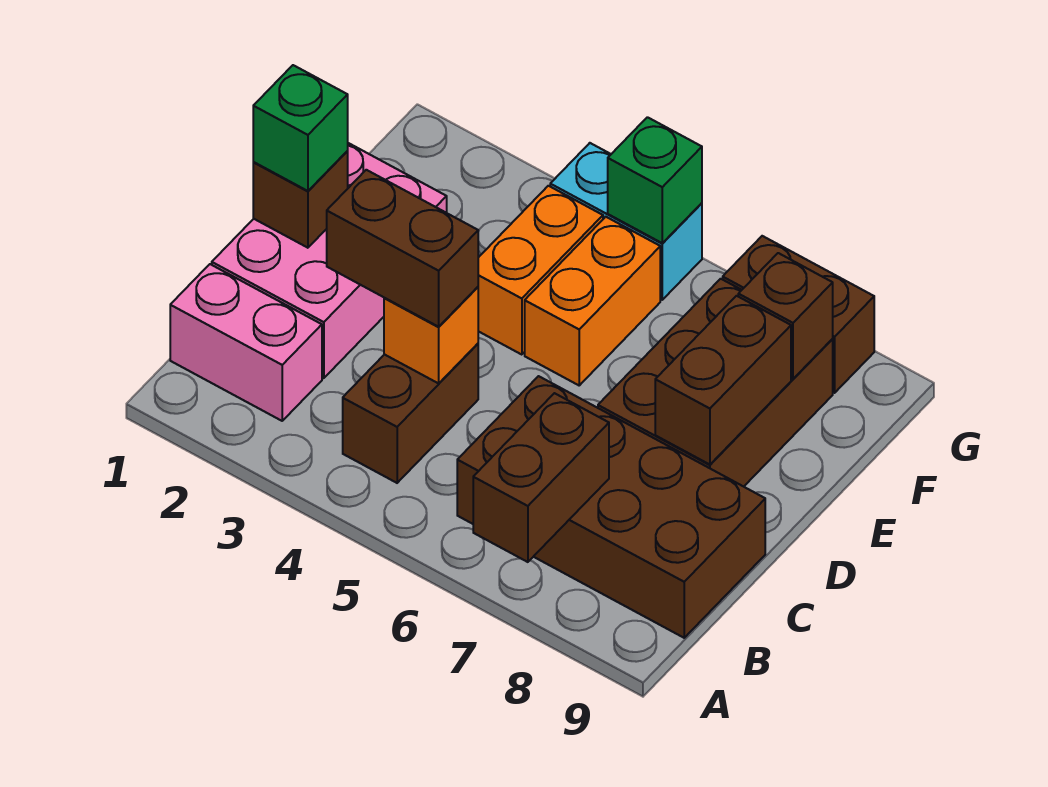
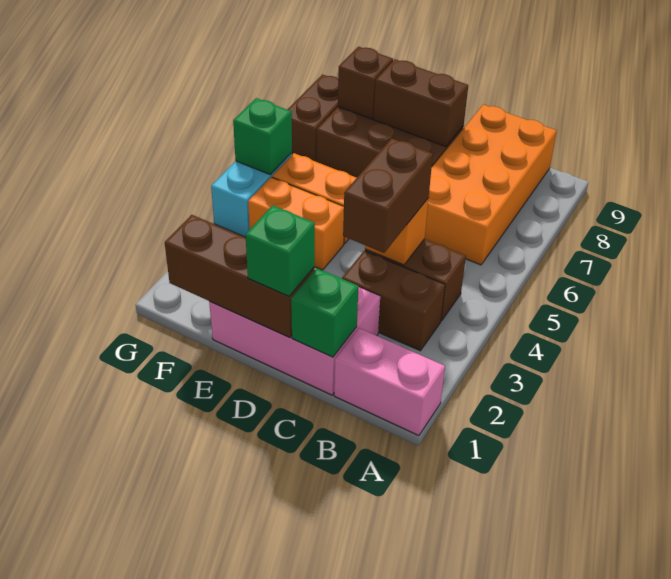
brown brick A7:B7 level 2 -> brown brick B3:C3 level 1
pink brick B1:B2 level 1 -> pink brick A1:B1 level 1
brown brick B6:C9 level 1 -> orange brick B6:C9 level 1
none -> green brick C1 level 2
brown brick D1 level 2 -> brown brick D1:F1 level 2

